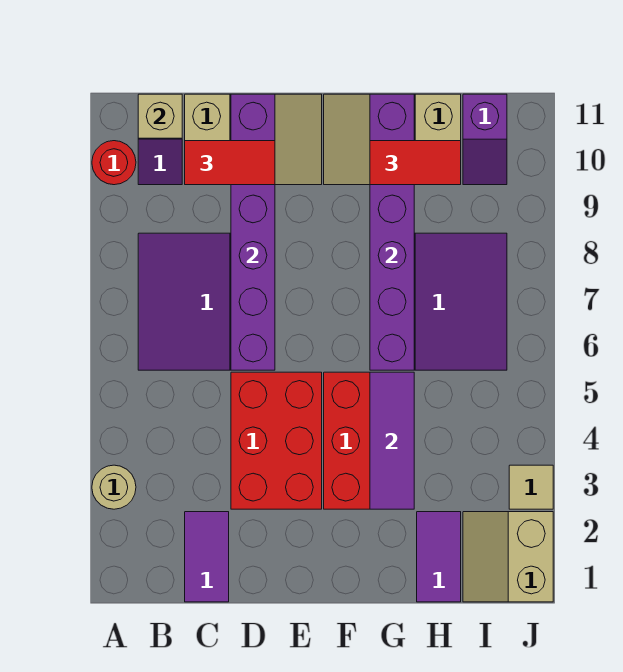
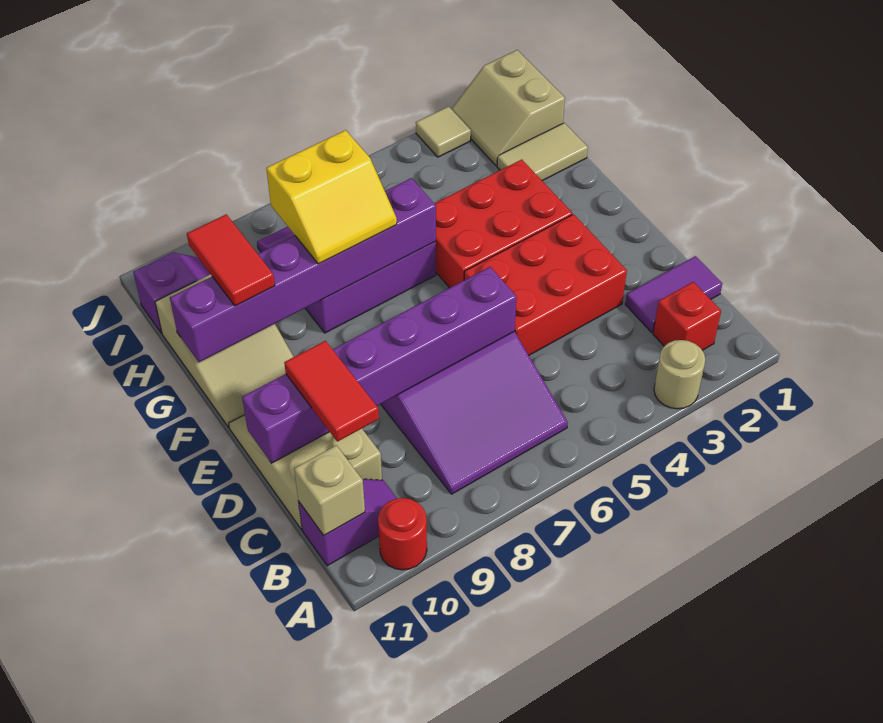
none -> red brick B2 level 1
purple tile G3:G5 level 2 -> none
none -> yellow slope G7:H8 level 3 top H
purple tile H1:H2 level 1 -> tan tile H1:H2 level 1
tan slope I1:J2 level 1 top J -> tan slope I1:J2 level 1 top 1

